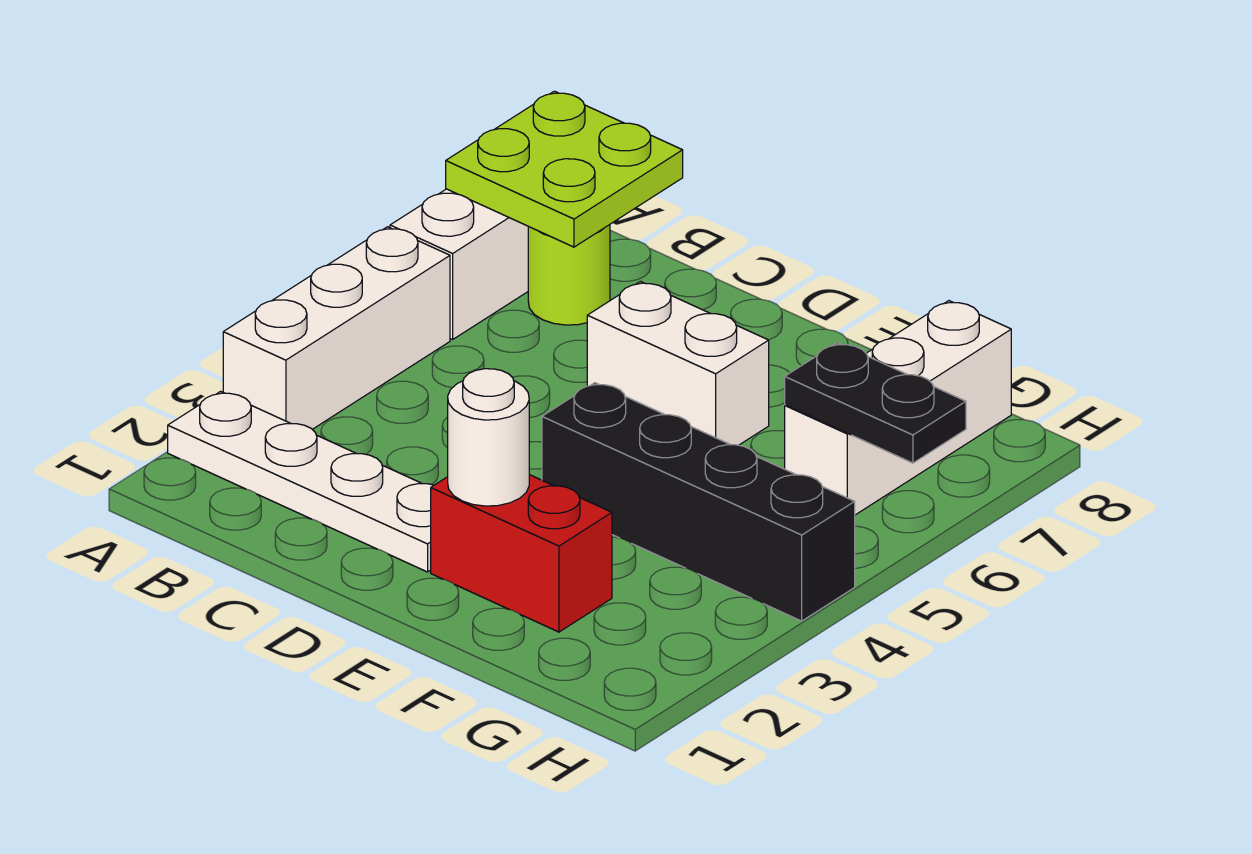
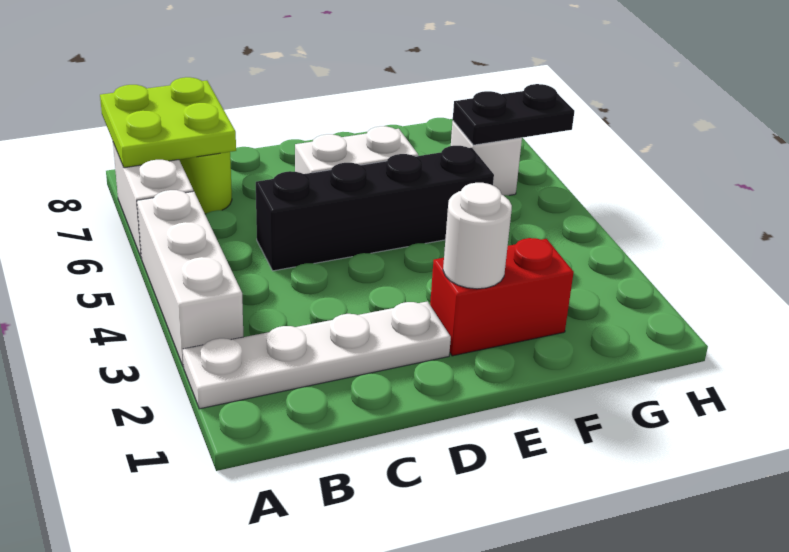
black brick E4:H4 level 1 -> black brick C5:F5 level 1
white brick G6:G8 level 1 -> white brick G6 level 1

